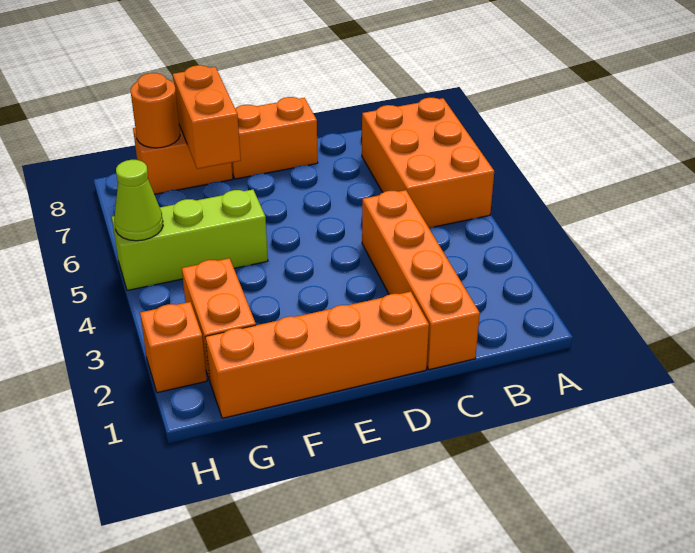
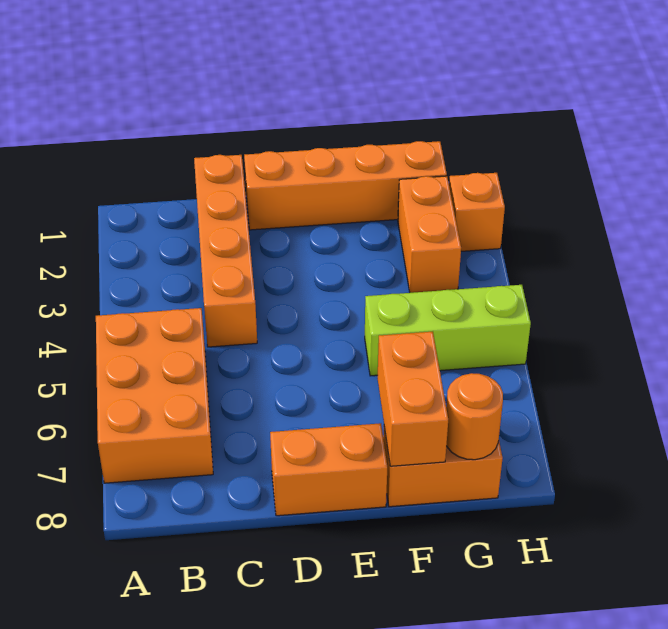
lime cone H5 level 2 -> none

